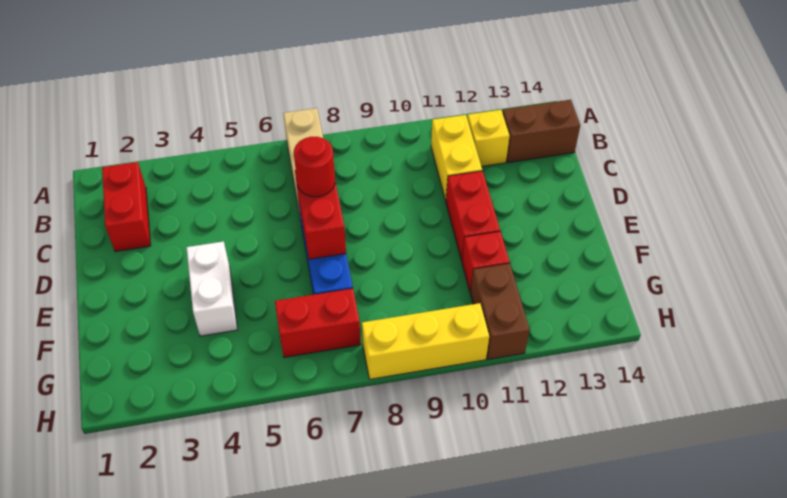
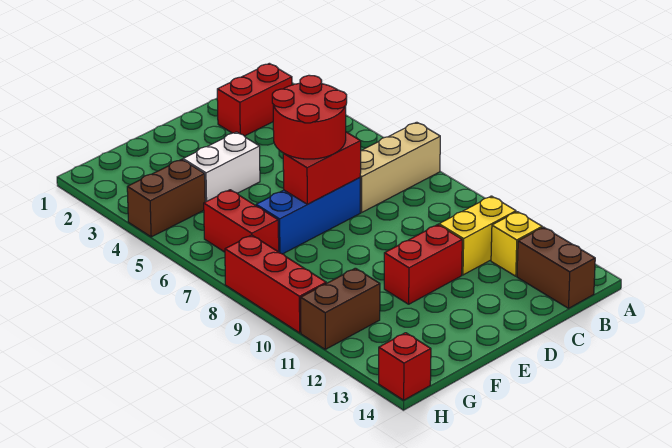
red round brick D7 level 3 -> red round brick D6:E7 level 3
red brick F11 level 1 -> red brick H14 level 1
none -> brown brick G4:H4 level 1
yellow brick H8:H10 level 1 -> red brick H8:H10 level 1

